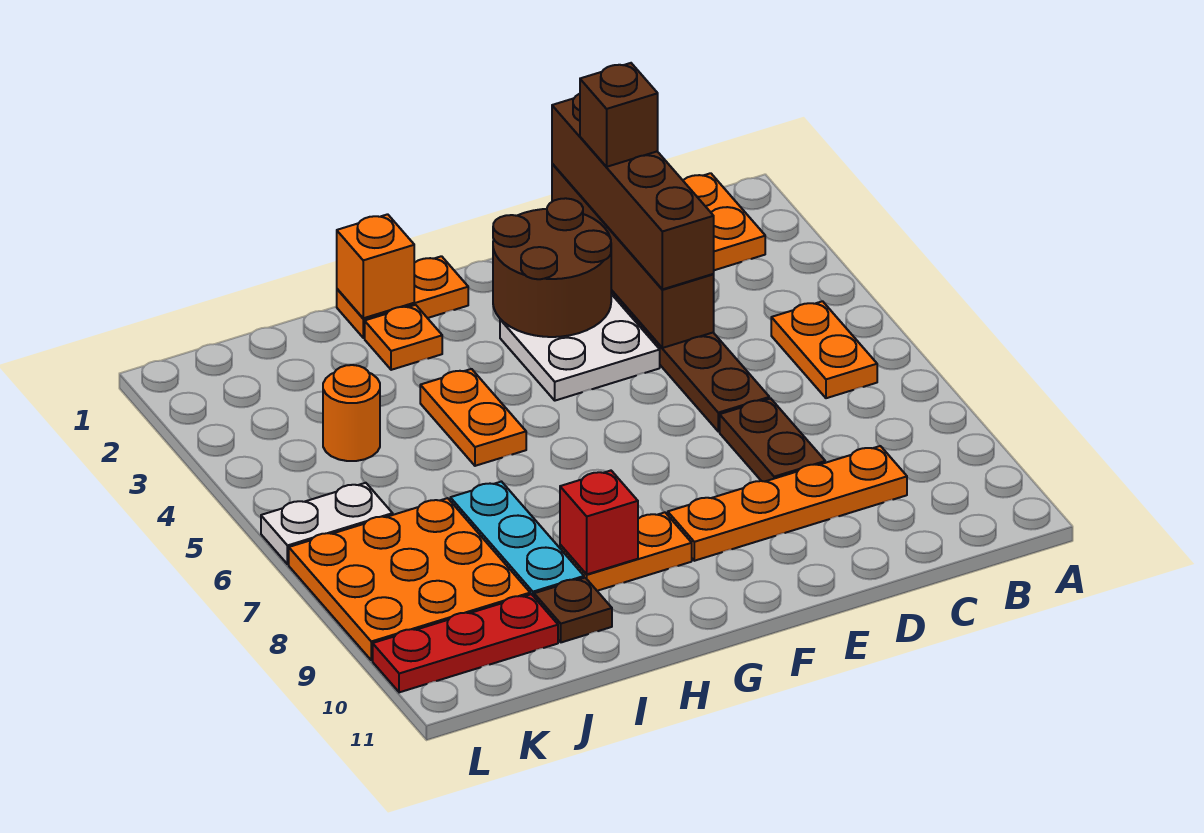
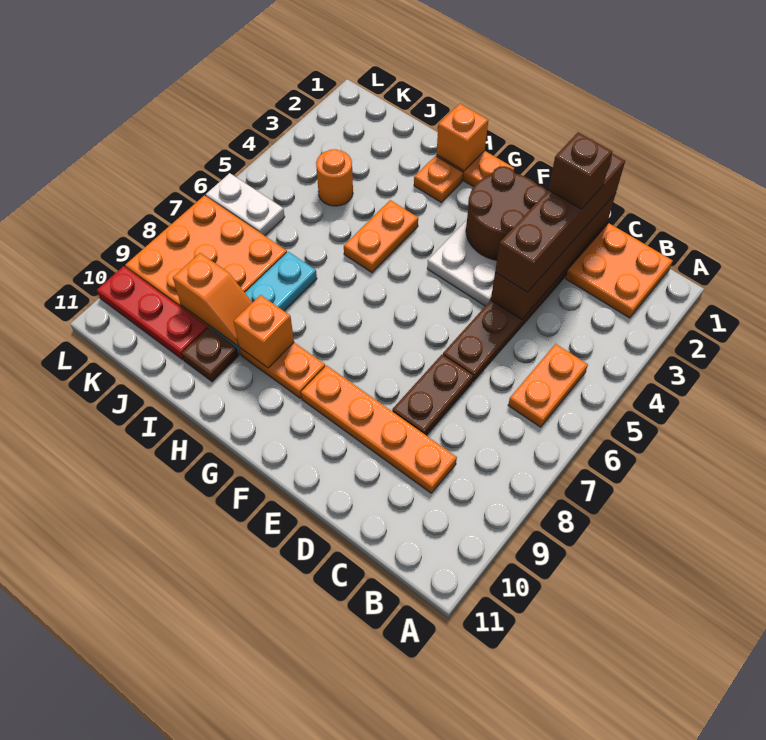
red brick H9 level 2 -> orange brick H9 level 2
none -> orange slope I9:J9 level 2 top J

